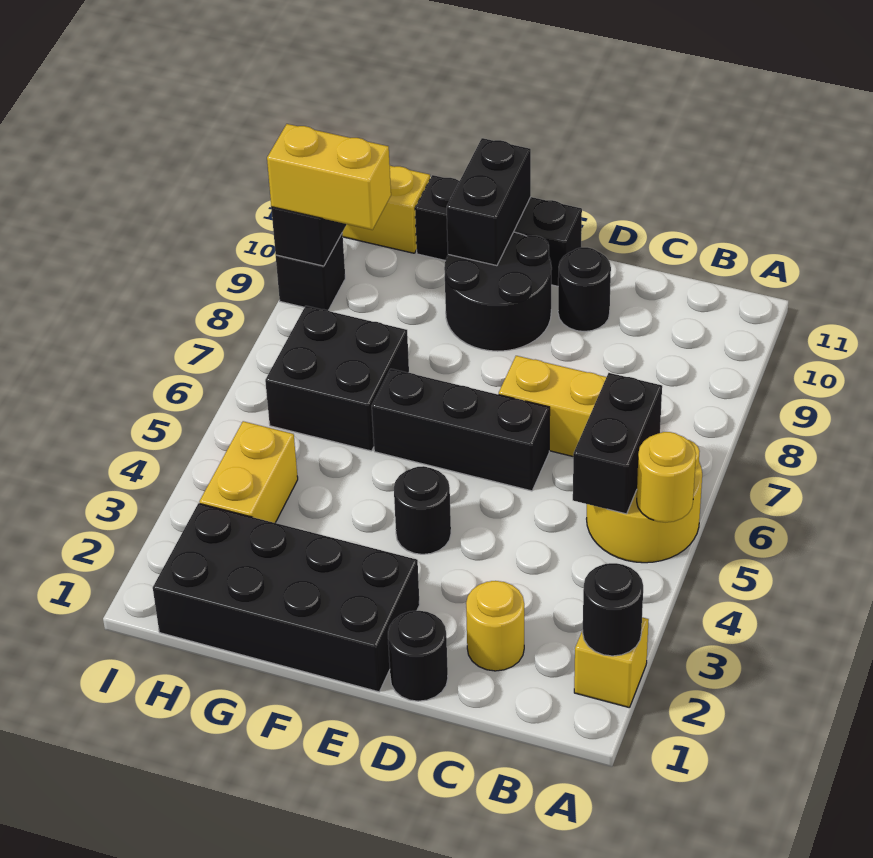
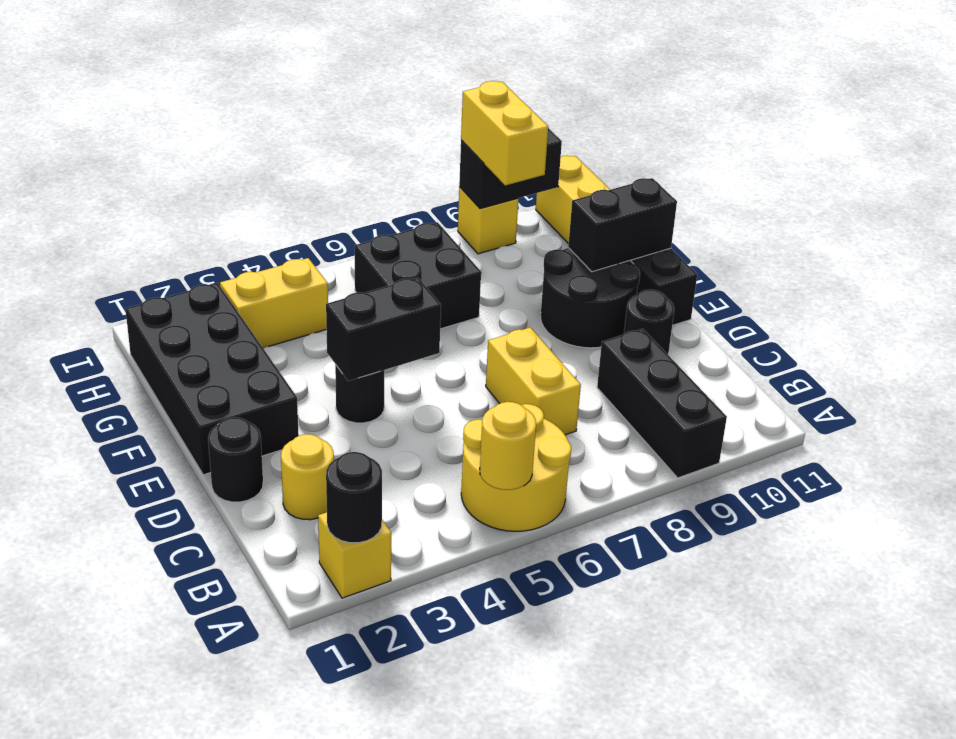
black brick B5:B6 level 2 -> black brick E4:E5 level 2
black brick D6:F6 level 1 -> black brick A9:C9 level 1
black brick I9 level 1 -> yellow brick I9 level 1

